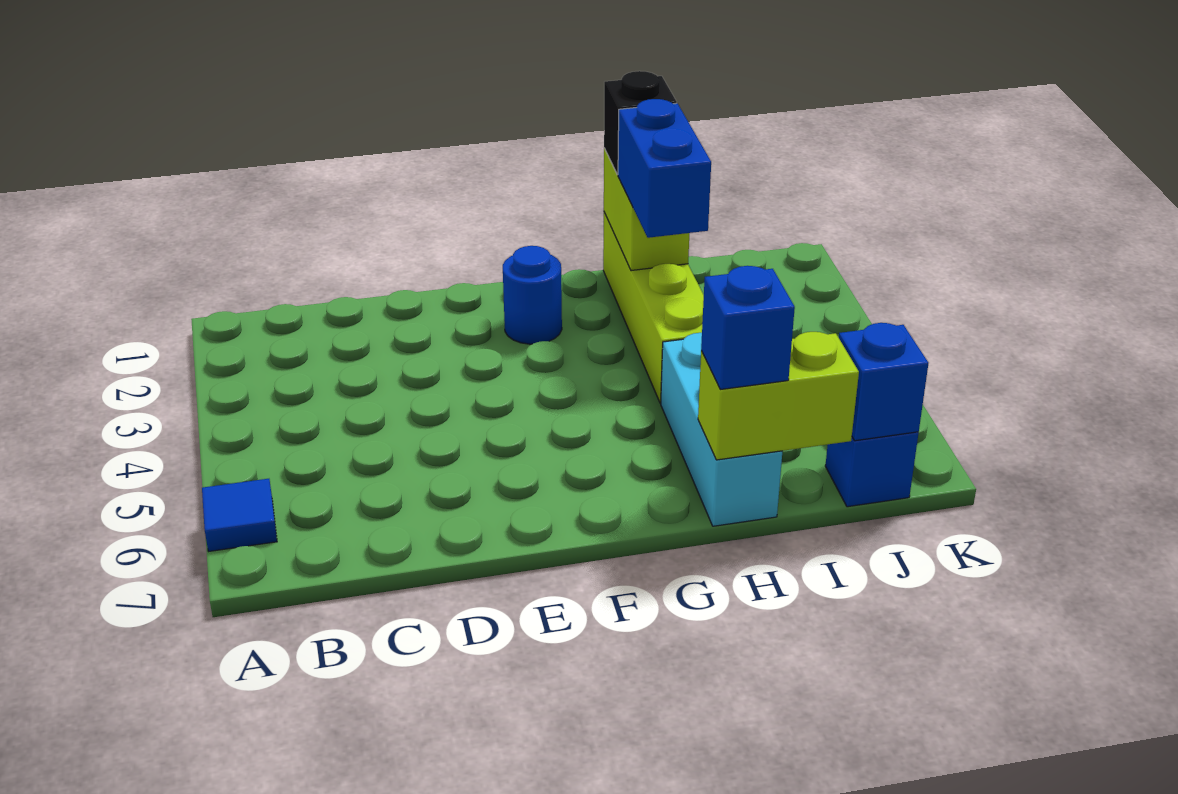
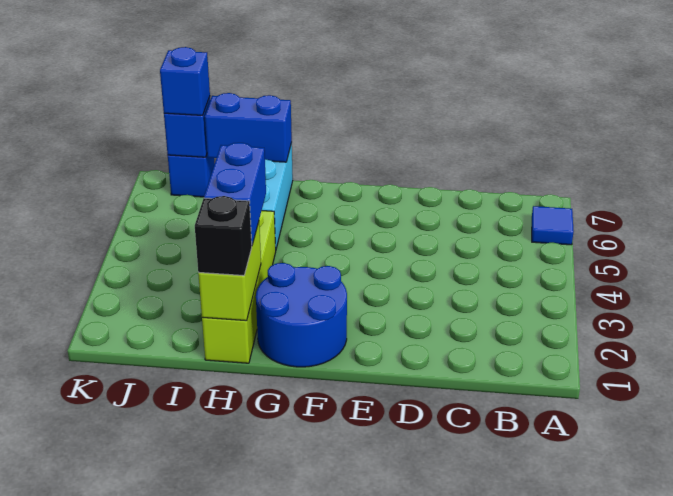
blue round brick F2 level 1 -> blue round brick F1:G2 level 1
lime brick H7:I7 level 2 -> blue brick H7:I7 level 2
blue brick H7 level 3 -> blue brick J7 level 3

